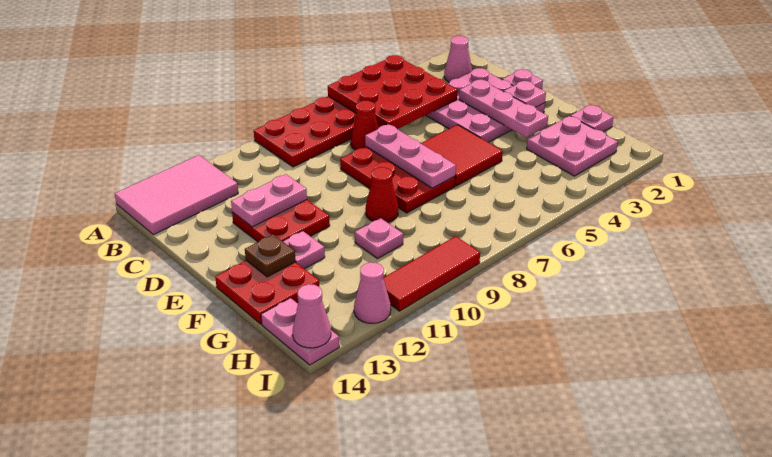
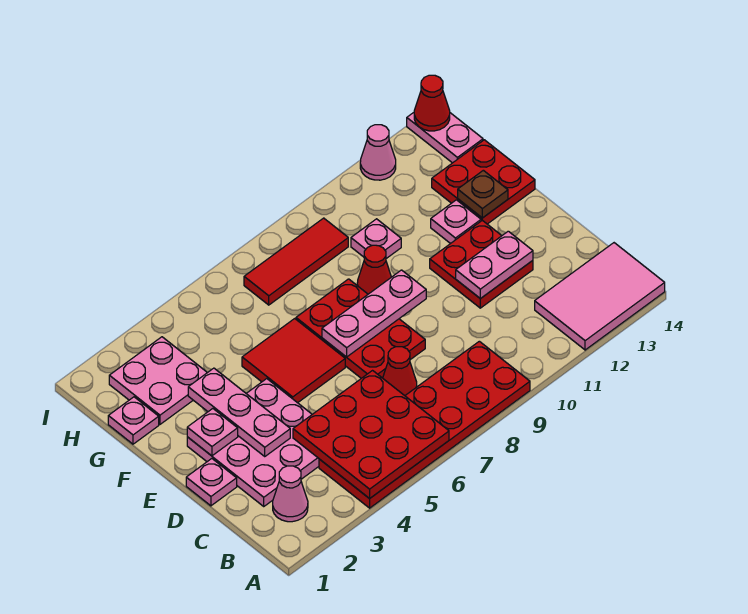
pink plate D7:F7 level 2 -> pink plate E7:E9 level 2
red tile I9:I11 level 1 -> red tile H7:H9 level 1
pink cone I14 level 2 -> red cone I14 level 2

